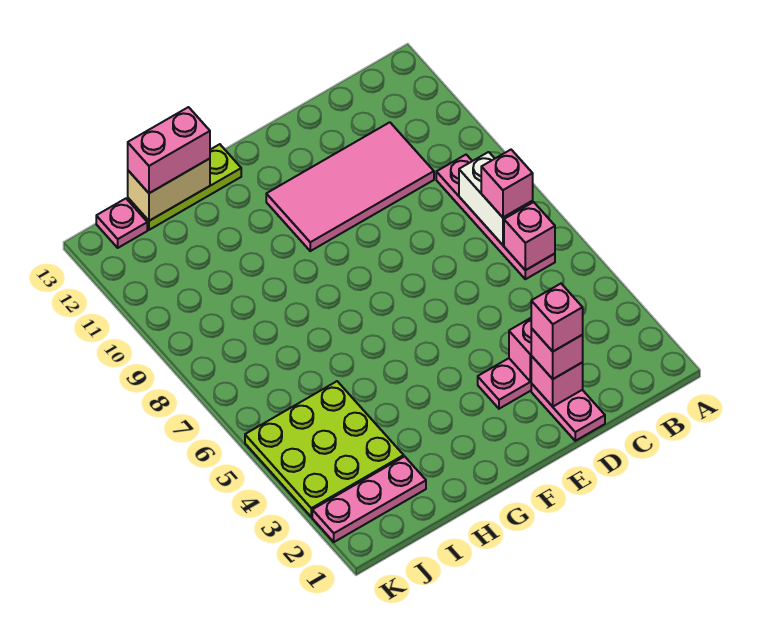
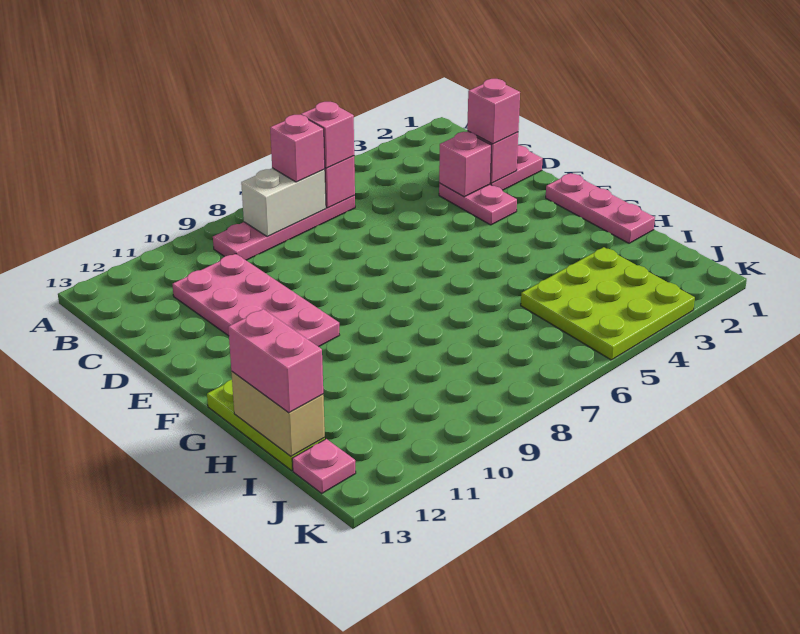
pink tile C10:F11 level 1 -> pink plate C10:F11 level 1
pink brick D2 level 4 -> pink brick B6 level 3
pink plate I2:K2 level 1 -> pink plate F1:H1 level 1

